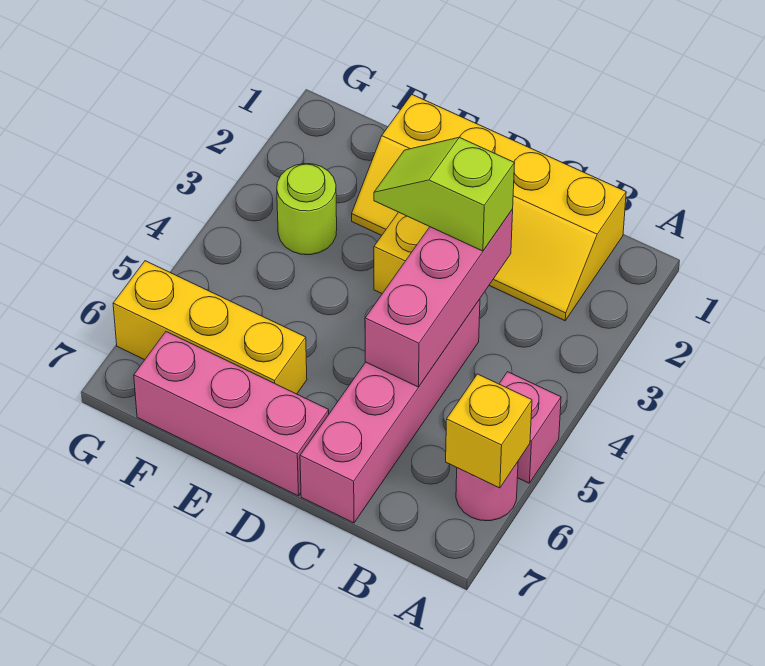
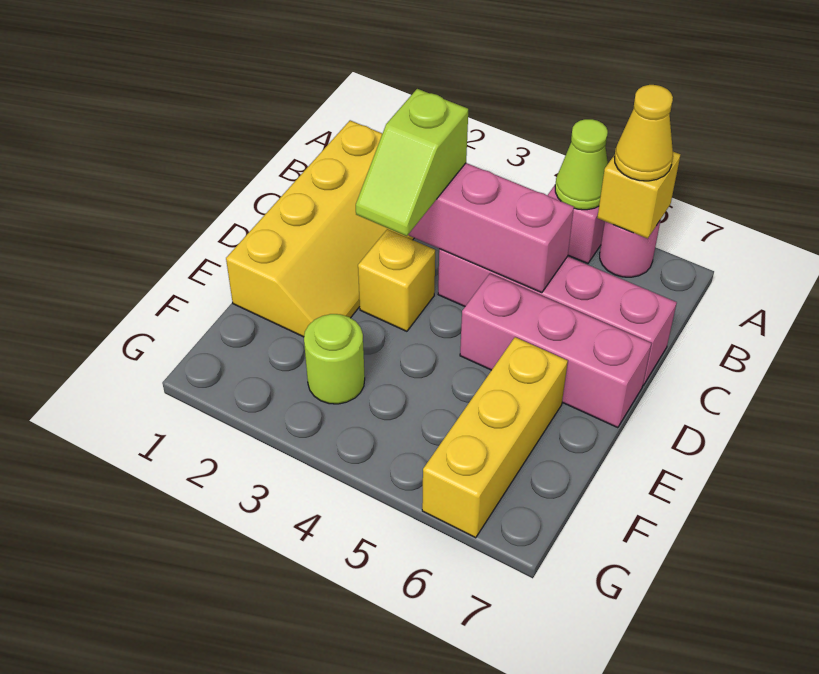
none -> lime cone A5 level 2
none -> yellow cone A6 level 3
pink brick D7:F7 level 1 -> pink brick D5:D7 level 1

